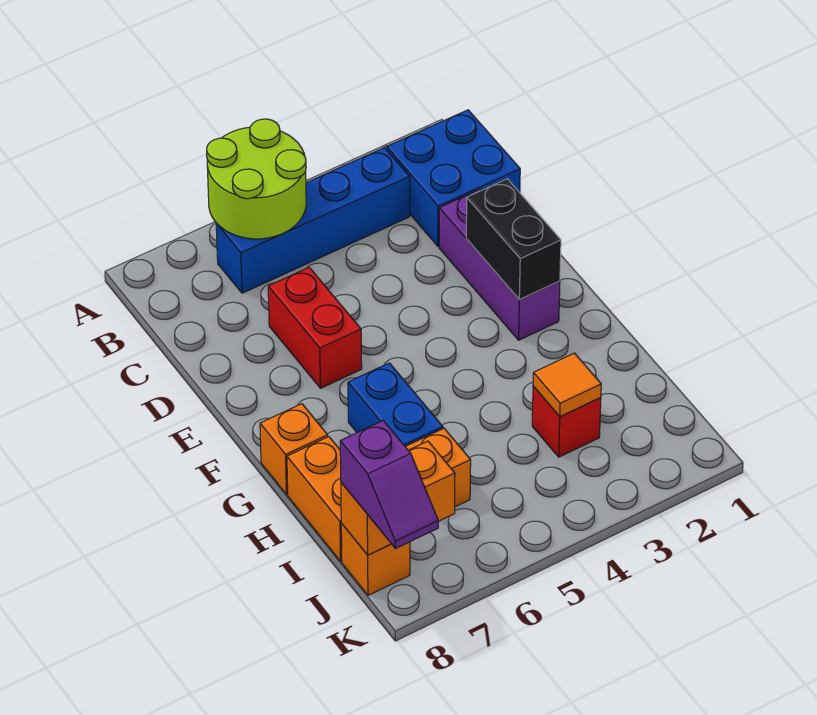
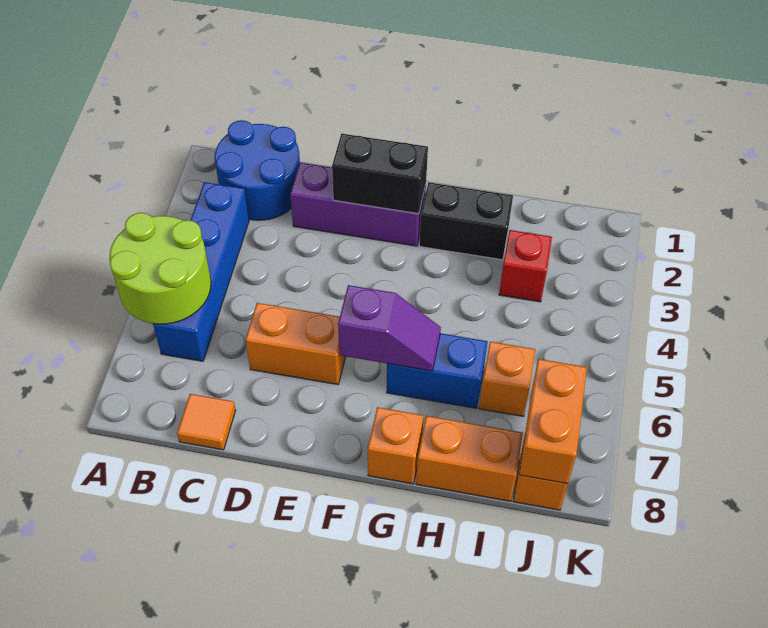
blue brick B1:C2 level 1 -> blue round brick B1:C2 level 1
red brick D6:E6 level 1 -> orange brick D6:E6 level 1
none -> black brick G2:H2 level 1
orange tile I3 level 2 -> orange tile C8 level 1
purple slope J8:K8 level 3 top J -> purple slope F6:G6 level 2 top F

